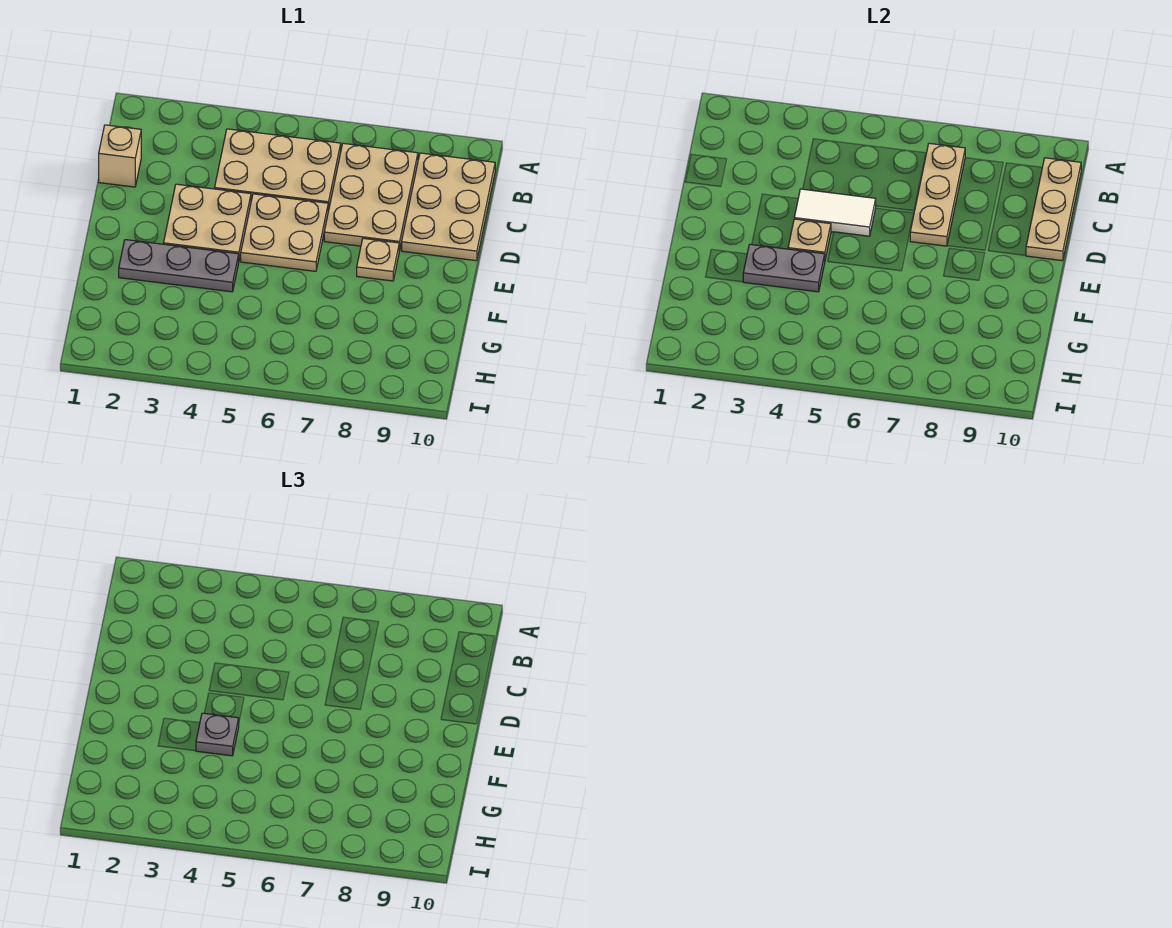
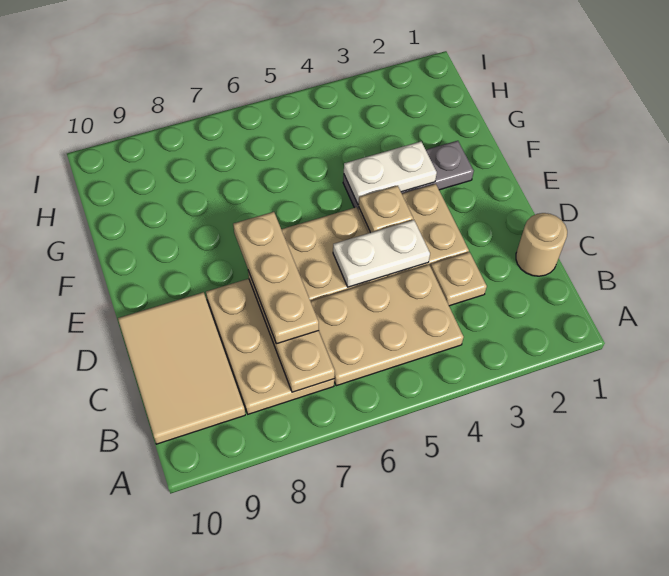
tan plate B9:D10 level 1 -> tan tile B9:D10 level 1
tan plate B10:D10 level 2 -> tan plate C7:E7 level 3
tan brick C1 level 1 -> tan round brick C1 level 1
white tile D4:D5 level 2 -> white plate D4:D5 level 2
tan plate E8 level 1 -> tan plate C3 level 1
grey plate F3:F4 level 2 -> white plate F3:F4 level 2
grey plate F4 level 3 -> none

